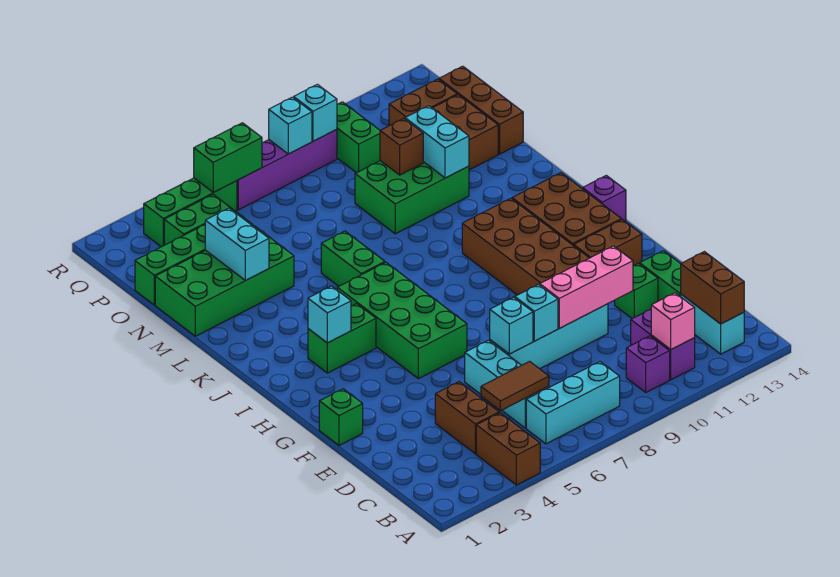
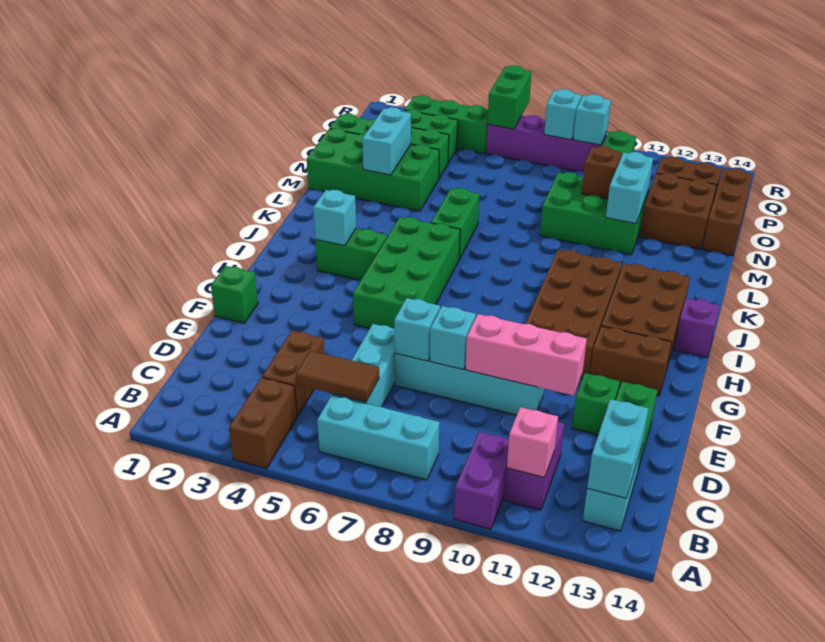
purple brick B10 level 1 -> purple brick A10:B10 level 1
brown brick B13:C13 level 2 -> cyan brick B13:C13 level 2
green brick Q5:Q6 level 2 -> green brick Q6:R6 level 2

